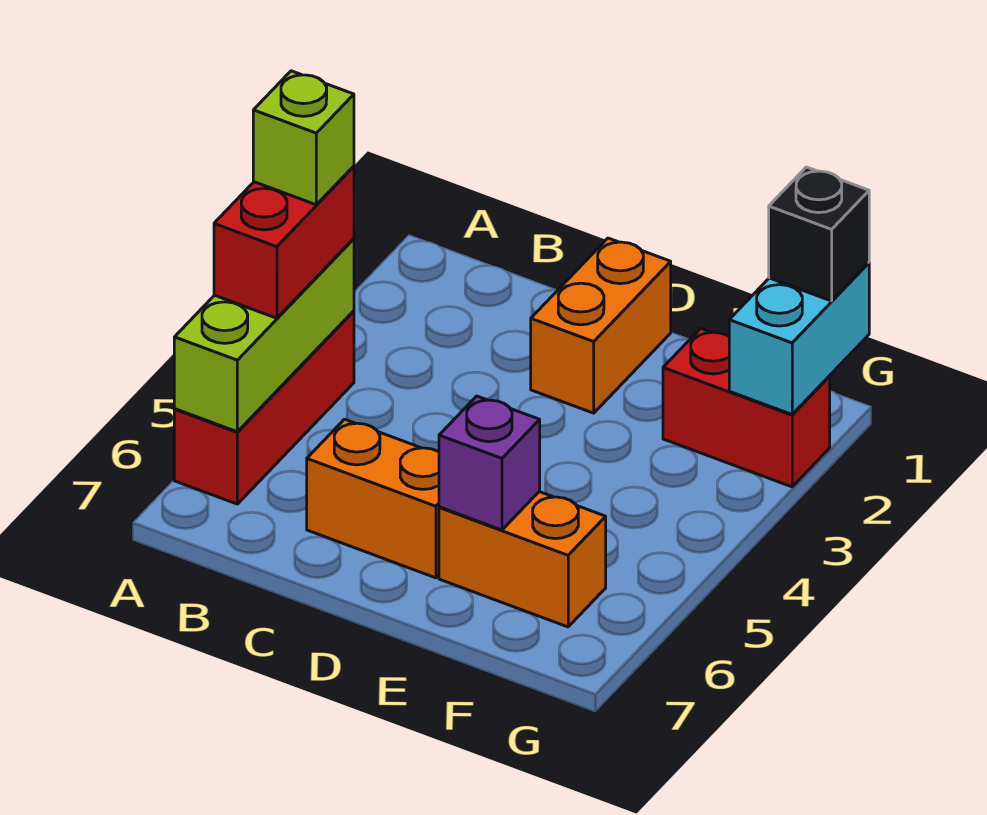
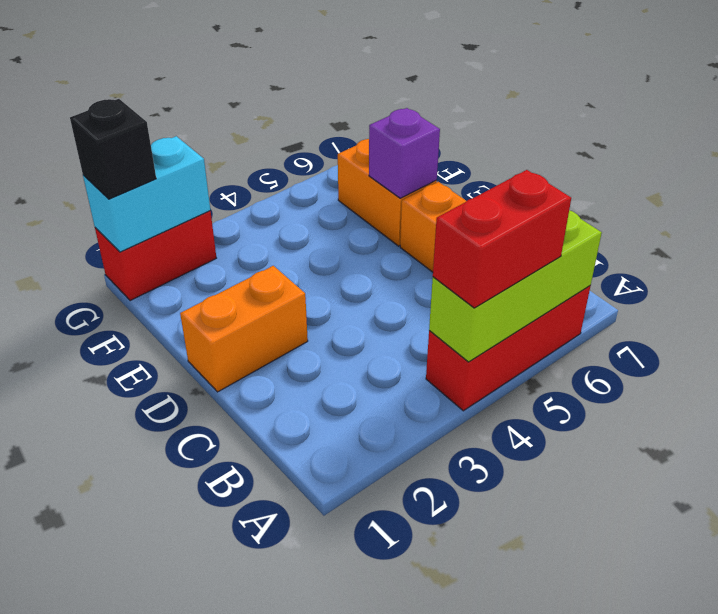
lime brick A4 level 4 -> none
red brick F2:G2 level 1 -> red brick G1:G2 level 1

